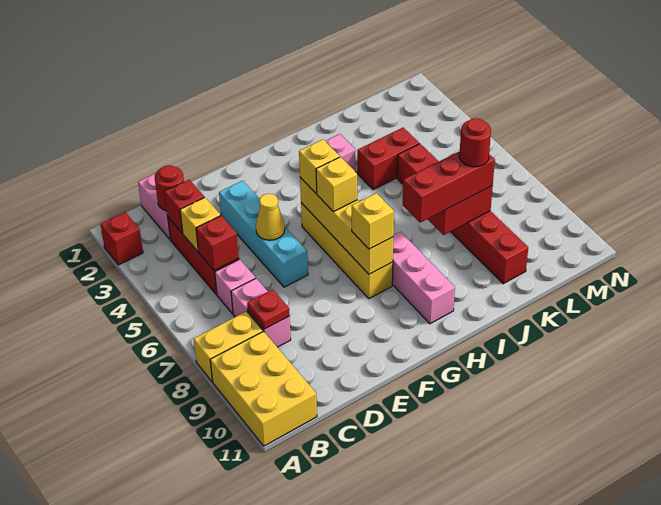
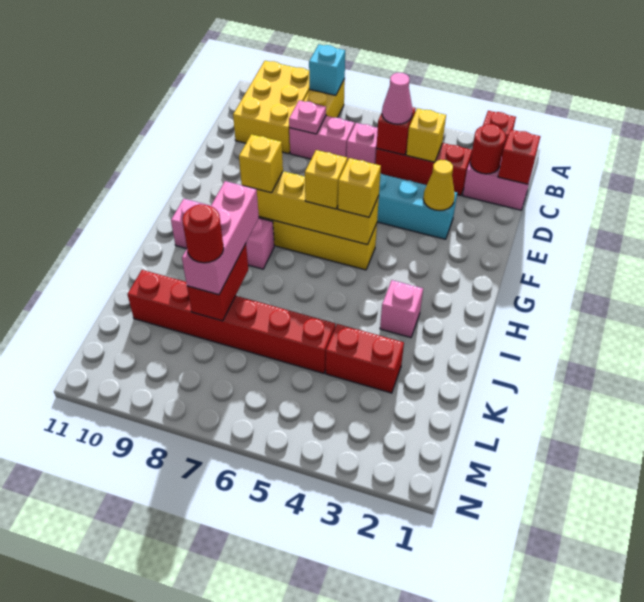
none -> cyan brick A8 level 2
yellow brick A9:B11 level 1 -> yellow brick A9:C10 level 1
red brick C3 level 2 -> red brick C1 level 2
none -> pink cone C5 level 3
red plate C8 level 2 -> pink plate C8 level 2
yellow cone E5 level 2 -> yellow cone E3 level 2
red brick I8:K8 level 3 -> pink brick I8:K8 level 3
red brick J4:K4 level 1 -> red brick K3:K4 level 1

